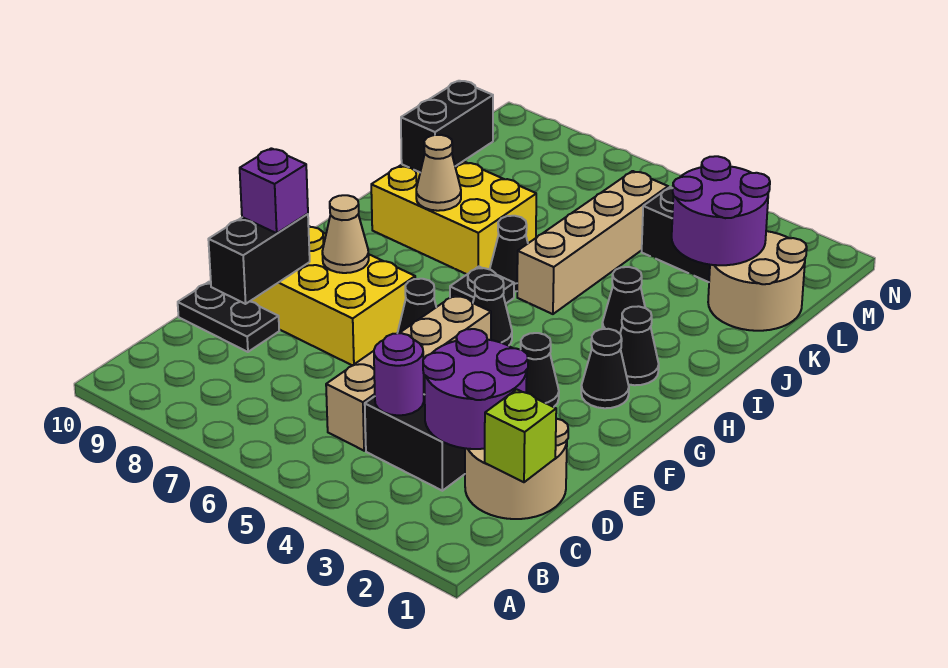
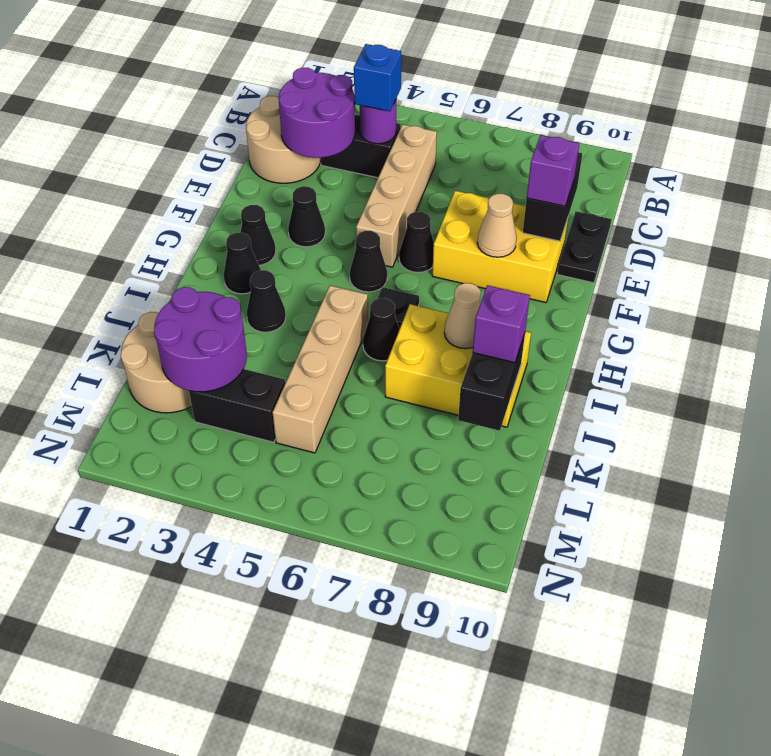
lime brick C1 level 2 -> none
none -> blue brick C4 level 3
black plate D9:D10 level 1 -> black plate D10:E10 level 1
none -> purple brick J9 level 3

